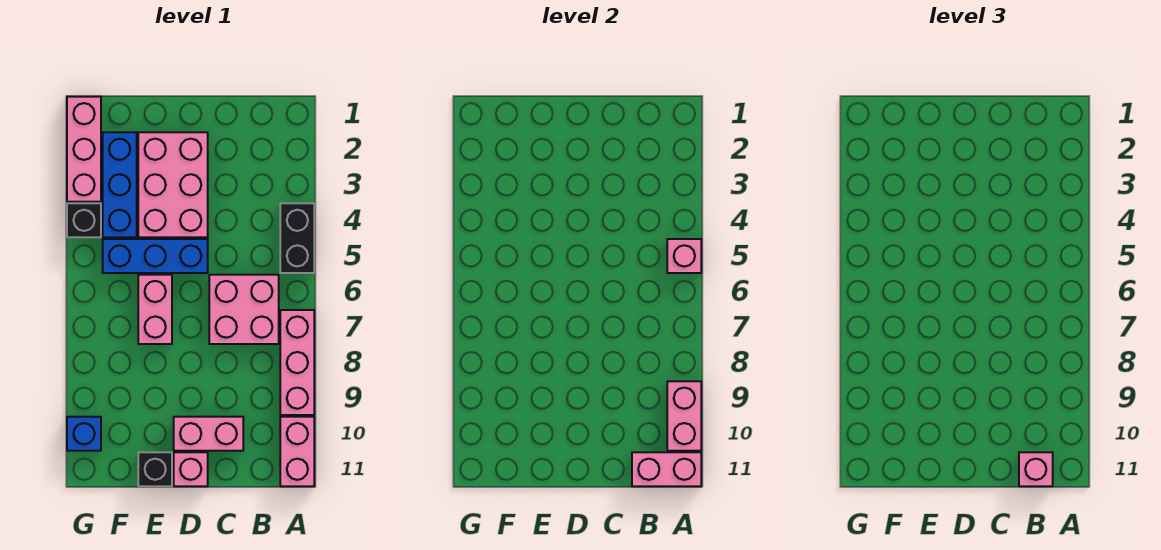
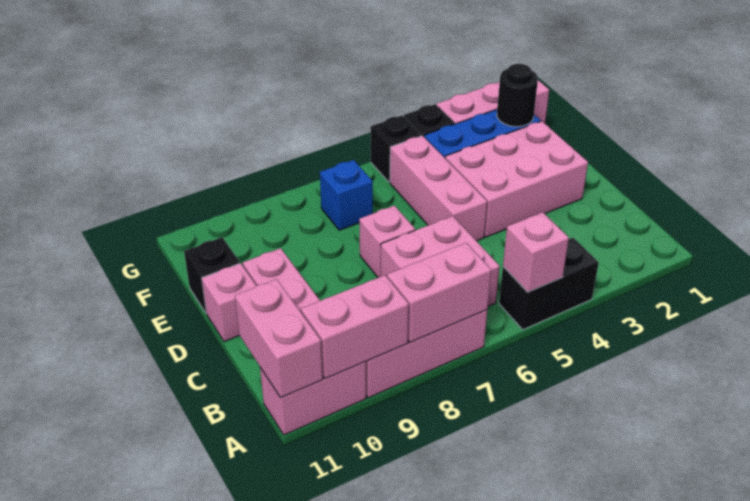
pink brick B11 level 3 -> pink brick D7 level 1
blue brick D5:F5 level 1 -> pink brick D5:F5 level 1
pink brick E6:E7 level 1 -> pink brick A7:A8 level 2
none -> black round brick F2 level 2
none -> black brick G5 level 1
blue brick G10 level 1 -> blue brick F7 level 1

